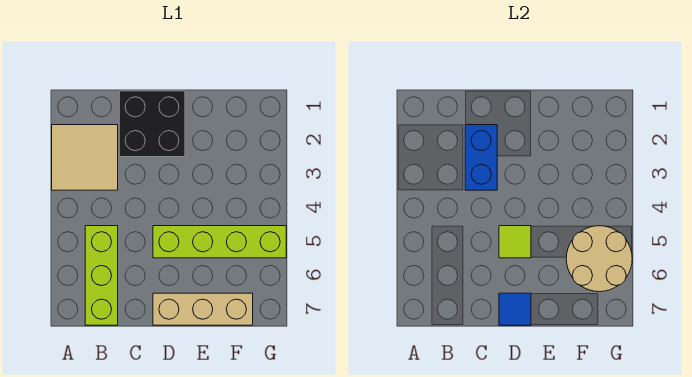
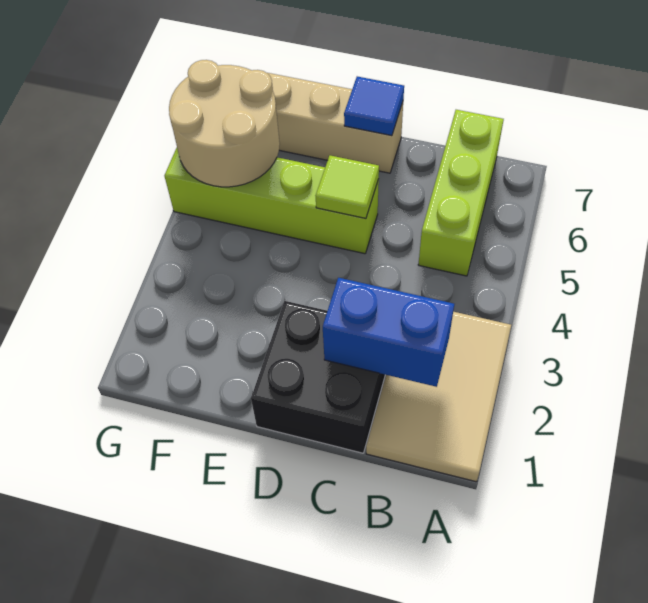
tan tile A2:B3 level 1 -> tan tile A1:B3 level 1
blue brick C2:C3 level 2 -> blue brick B2:C2 level 2

